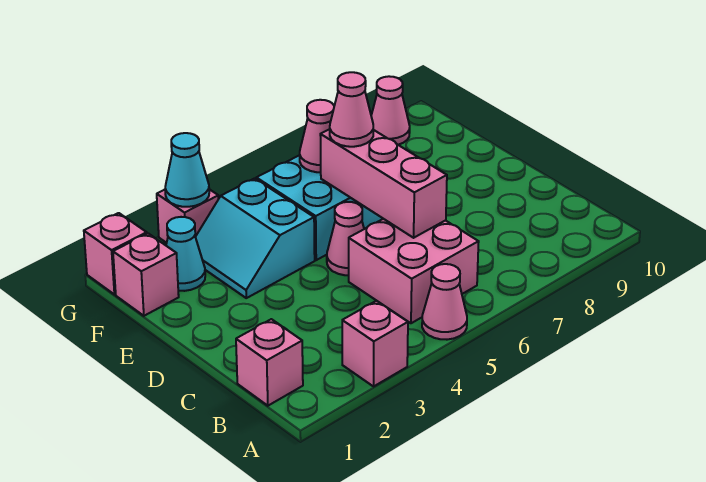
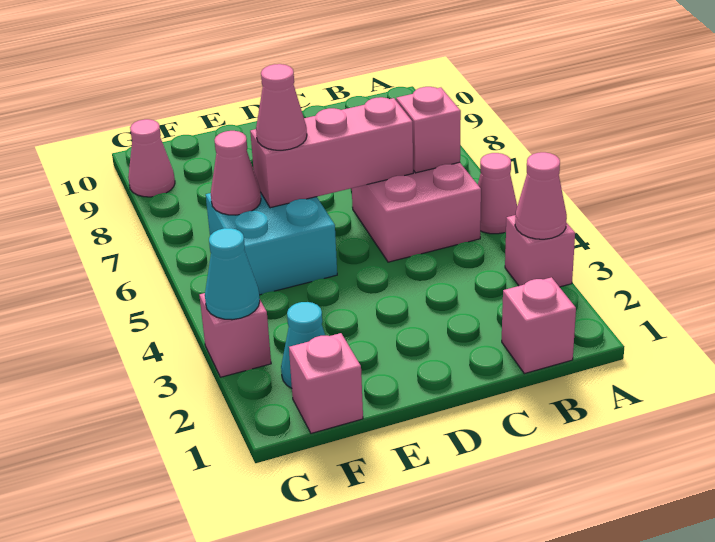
pink cone D5 level 1 -> pink cone A3 level 2
cyan slope E3:F4 level 1 top 4 -> none
pink brick G1 level 1 -> pink brick B6 level 2

